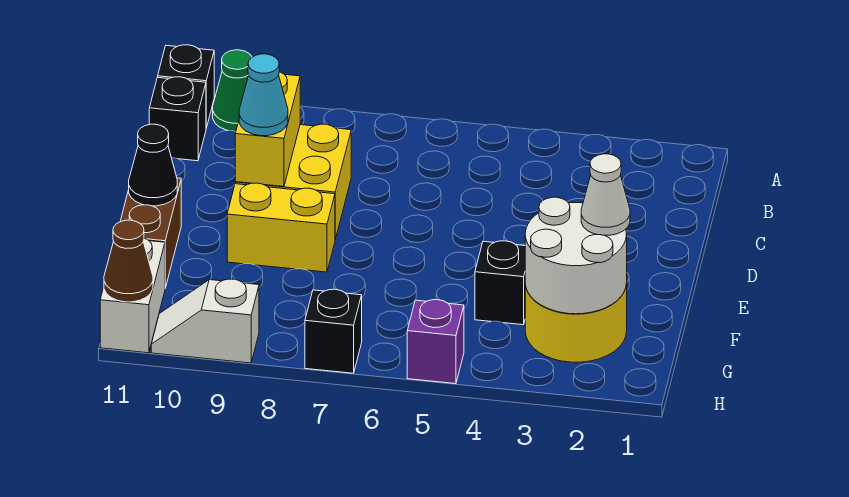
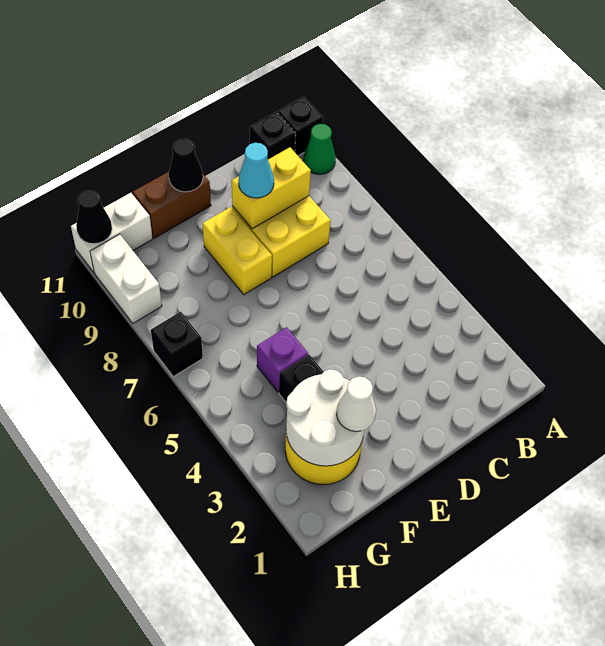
purple brick H5 level 1 -> purple brick F5 level 1
white slope H9:H10 level 1 top 9 -> white brick H9:H10 level 1
brown cone H11 level 2 -> black cone H11 level 2

